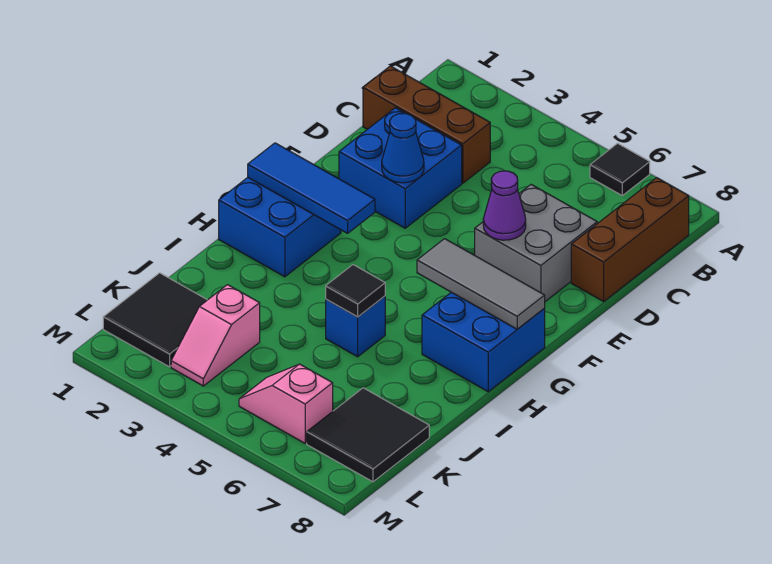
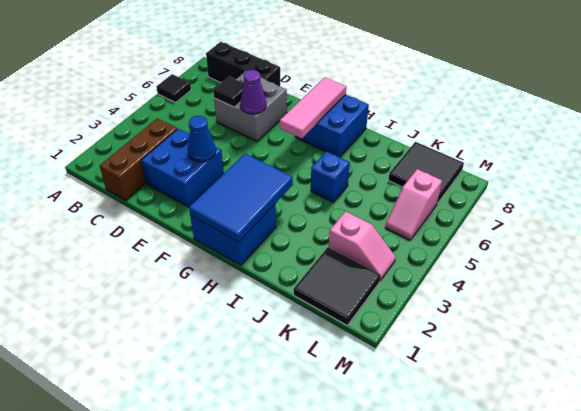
brown brick B8:D8 level 1 -> black brick B8:D8 level 1
blue tile G1:G3 level 2 -> blue tile G1:H3 level 2
grey tile G6:G8 level 2 -> pink tile G6:G8 level 2
black tile I5 level 2 -> black tile D6 level 2

